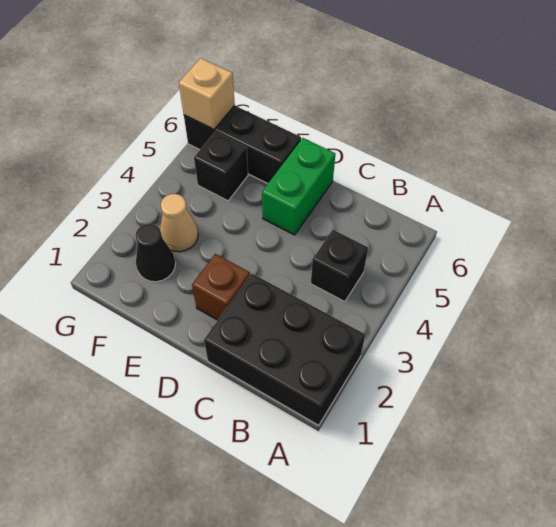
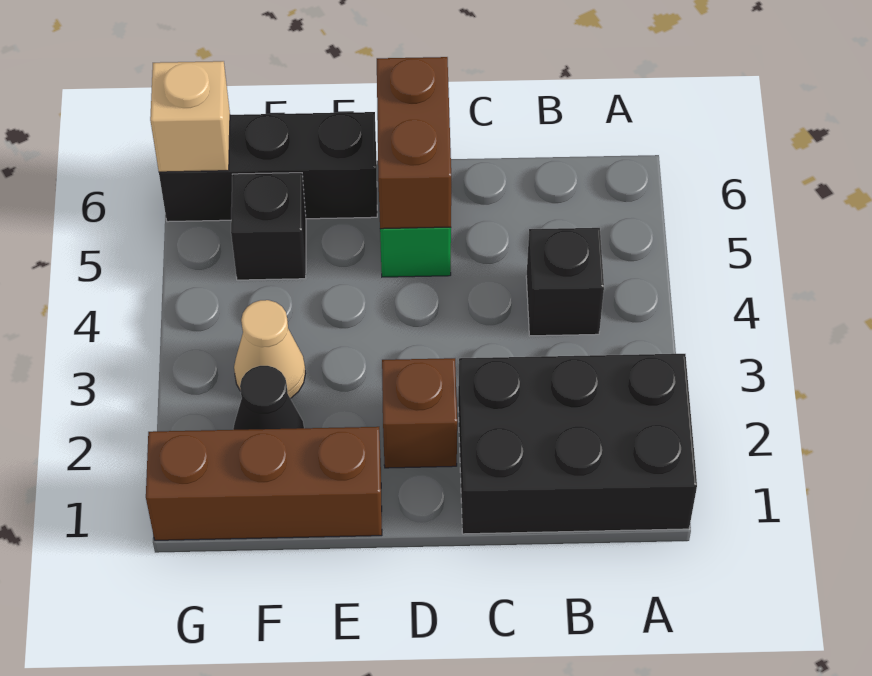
none -> brown brick D5:D6 level 2
none -> brown brick E1:G1 level 1

